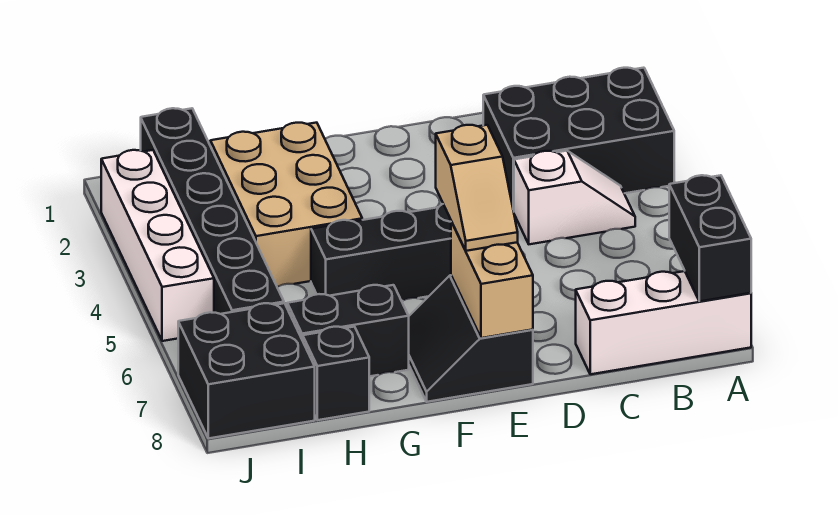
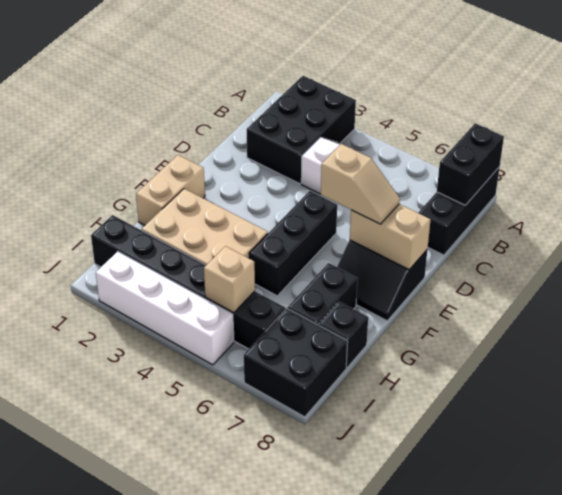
black brick A7:A8 level 2 -> black brick A8:B8 level 2
white brick A8:C8 level 1 -> black brick A8:C8 level 1
none -> tan brick F1:G1 level 1
none -> tan brick I5 level 2

